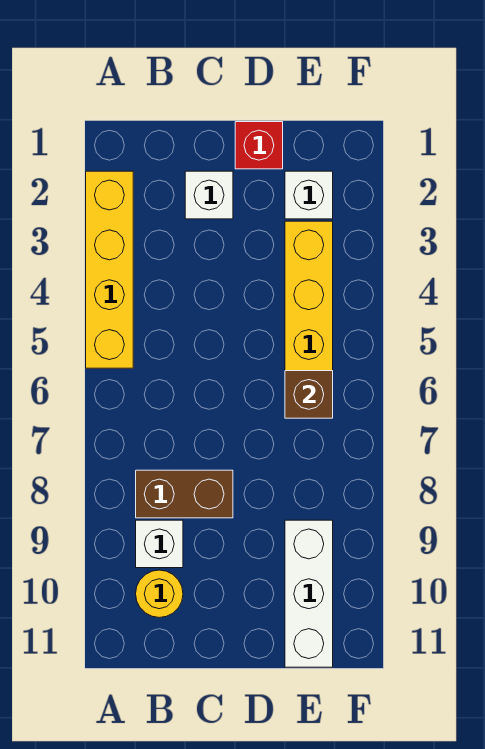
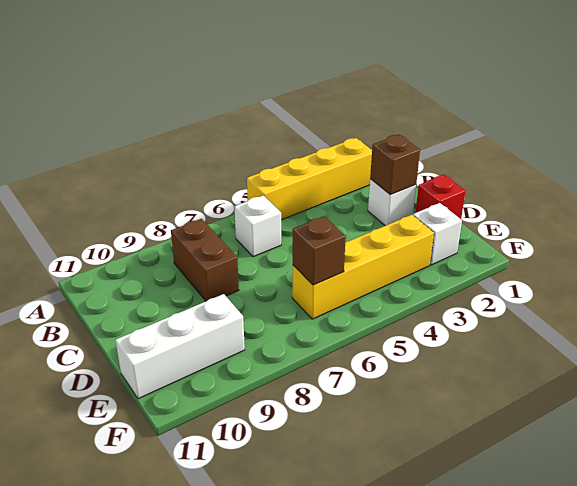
white brick B9 level 1 -> white brick B6 level 1
yellow round brick B10 level 1 -> none
none -> brown brick C2 level 2

